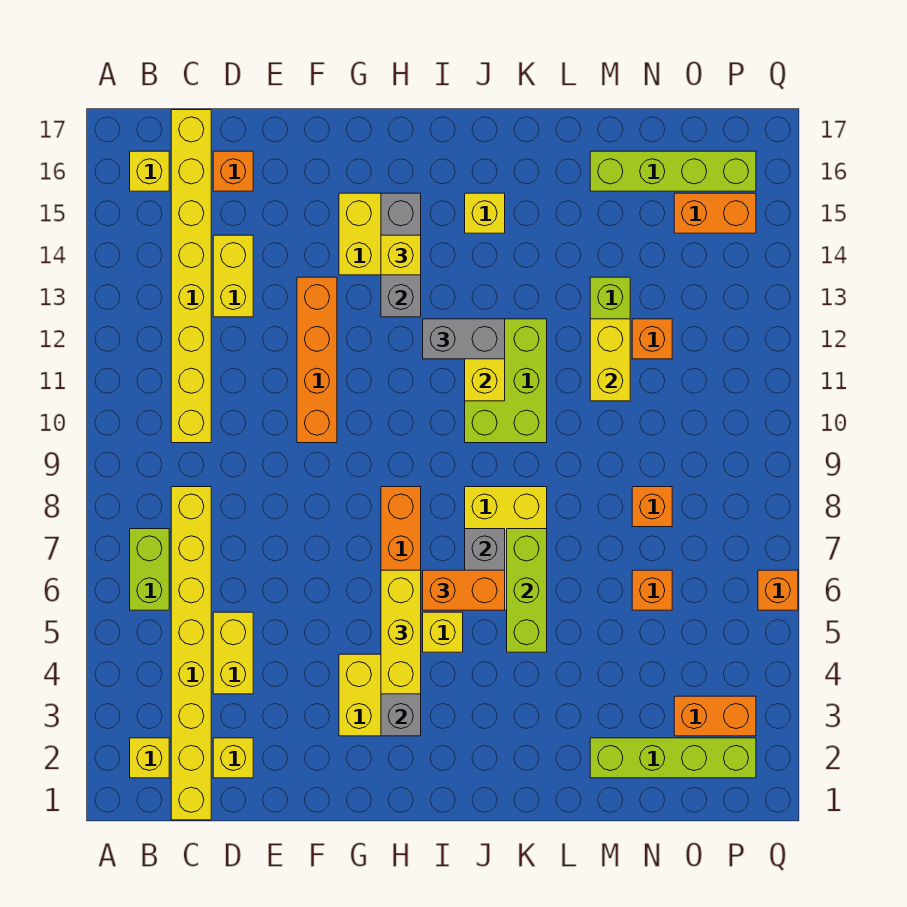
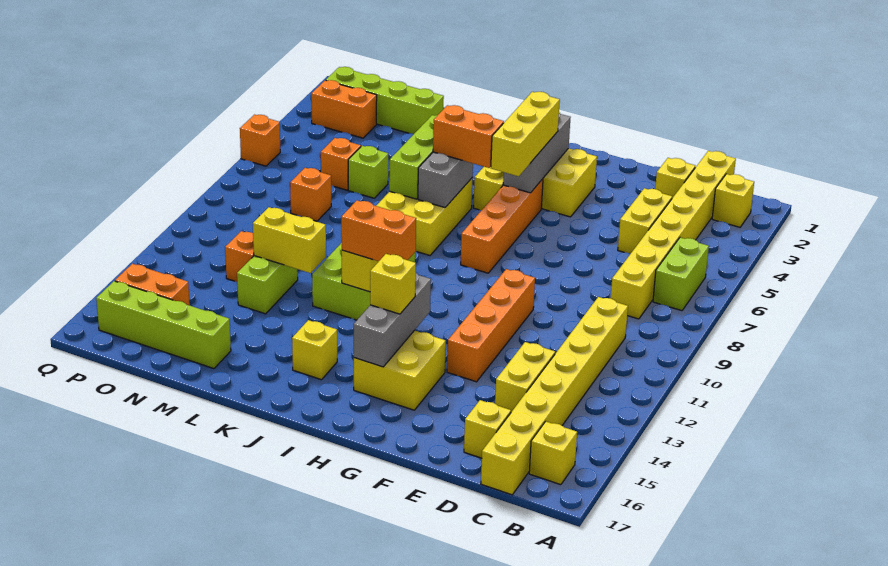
orange brick D16 level 1 -> yellow brick D16 level 1
grey brick I12:J12 level 3 -> orange brick I12:J12 level 3
none -> lime brick M6 level 1
yellow brick M11:M12 level 2 -> yellow brick L12:M12 level 2

